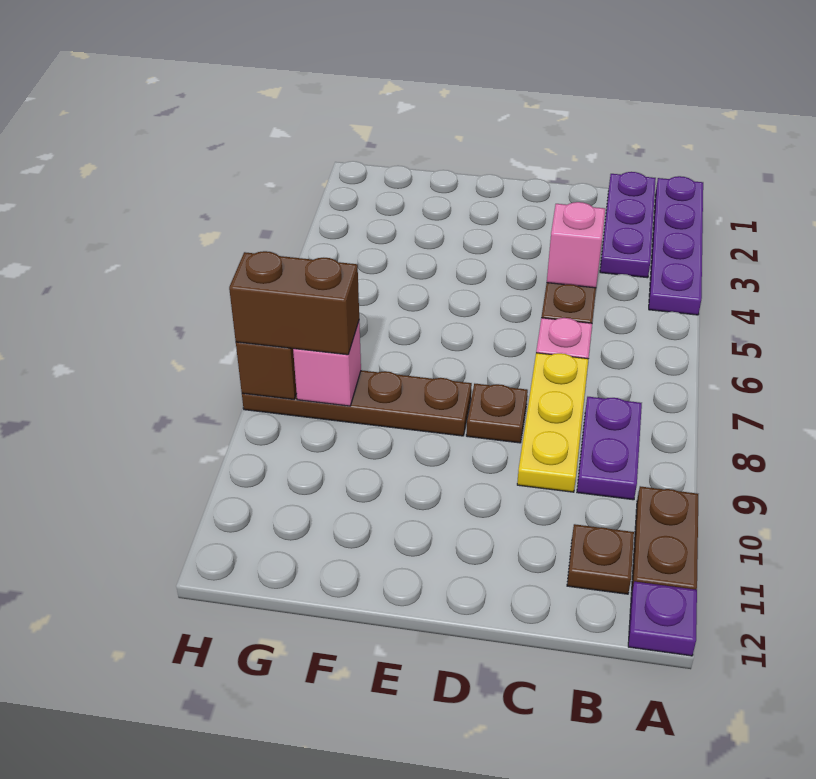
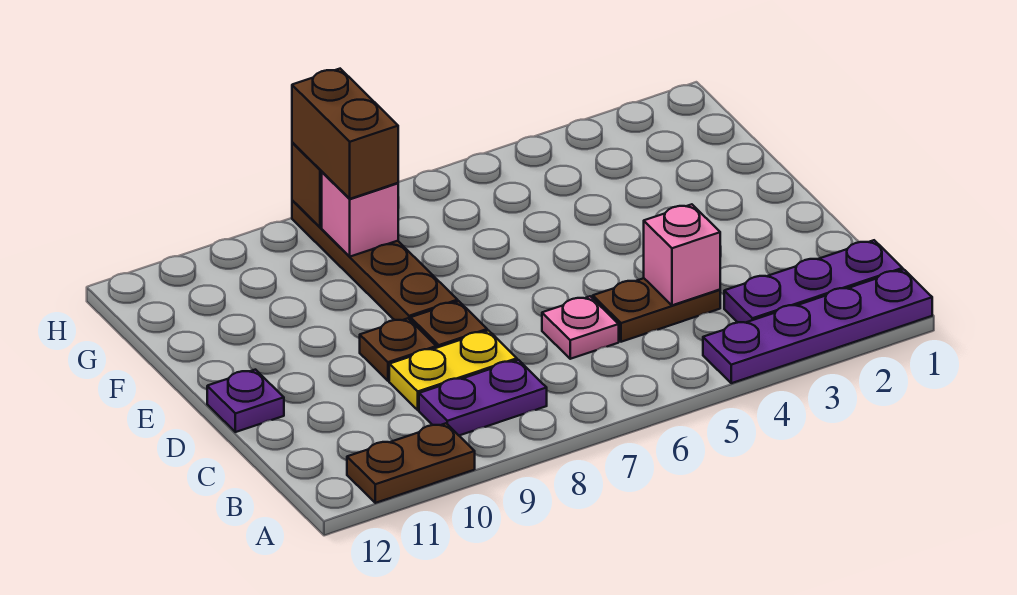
purple plate A12 level 1 -> purple plate D12 level 1
brown plate B11 level 1 -> brown plate D9 level 1
yellow plate C7:C9 level 1 -> yellow plate C8:C9 level 1

